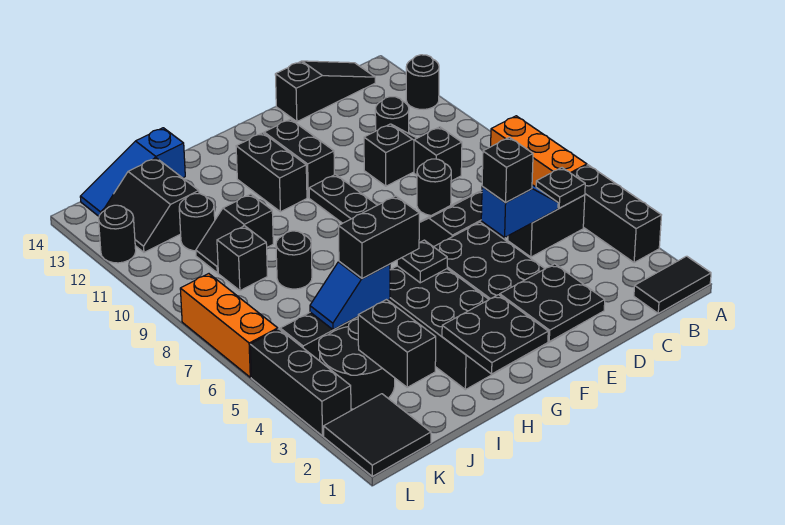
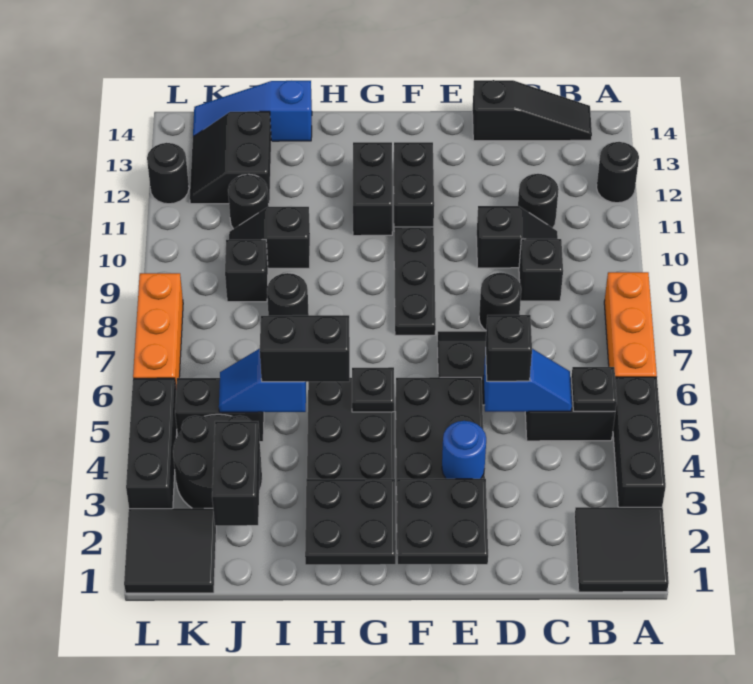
black tile A1:B1 level 1 -> black tile A1:B2 level 1
none -> blue round brick E3 level 2

